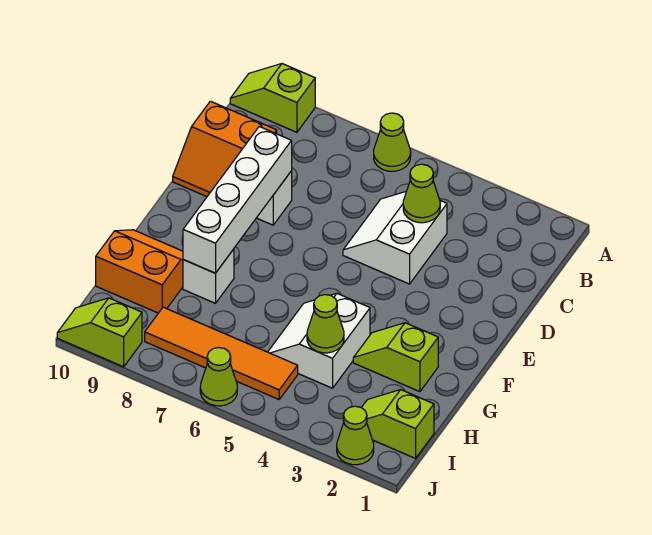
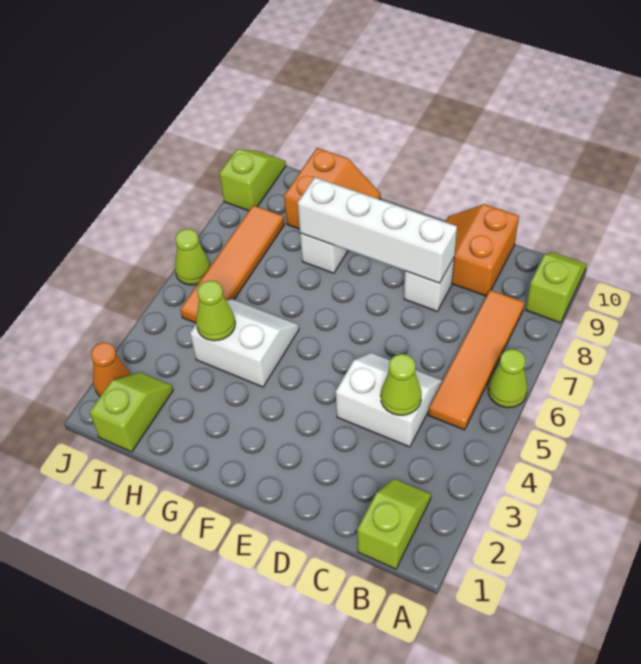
none -> orange tile B5:B8 level 1
lime slope G2:G3 level 1 top 2 -> lime slope B1:B2 level 1 top 1
lime cone J2 level 1 -> orange cone J2 level 1

